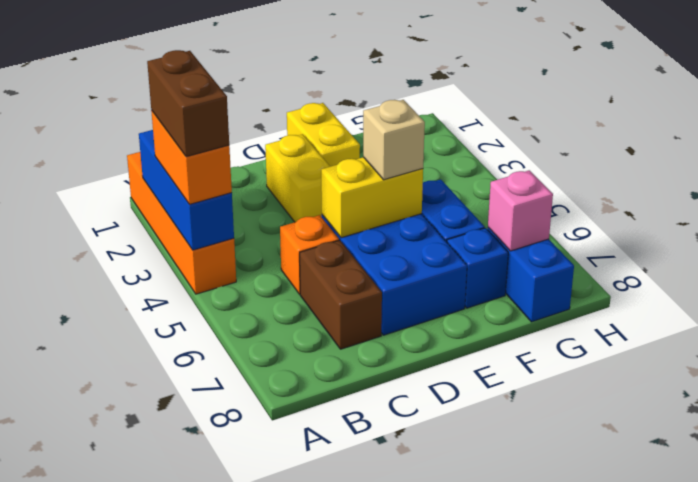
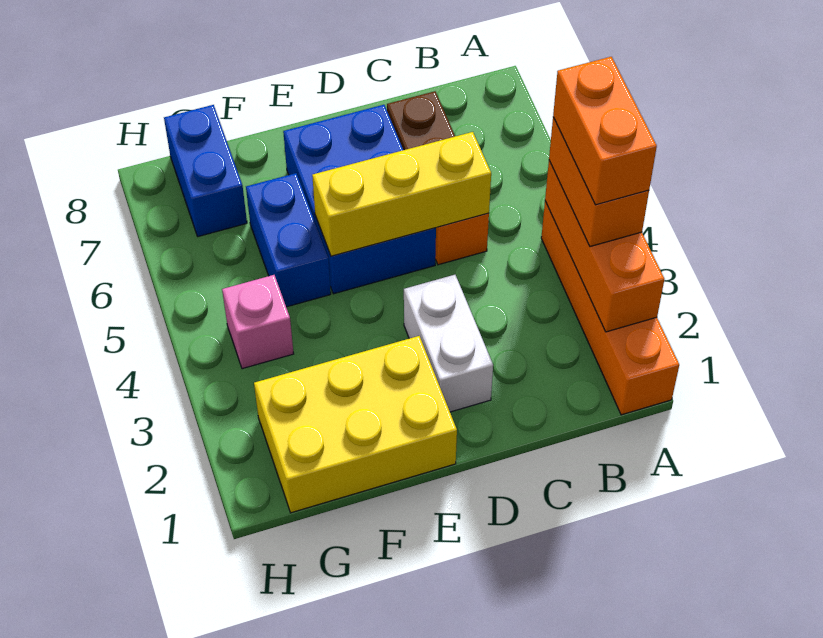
blue brick A2:A4 level 2 -> orange brick A2:A4 level 2
brown brick A3:A4 level 4 -> orange brick A3:A4 level 4
yellow brick D2:D3 level 1 -> white brick D2:D3 level 1
yellow brick D5:E5 level 2 -> yellow brick C5:E5 level 2
yellow brick E1:E2 level 1 -> yellow brick E1:G2 level 1
tan brick E5 level 3 -> none
blue brick F7 level 1 -> none
pink brick G7 level 2 -> pink brick G4 level 1

